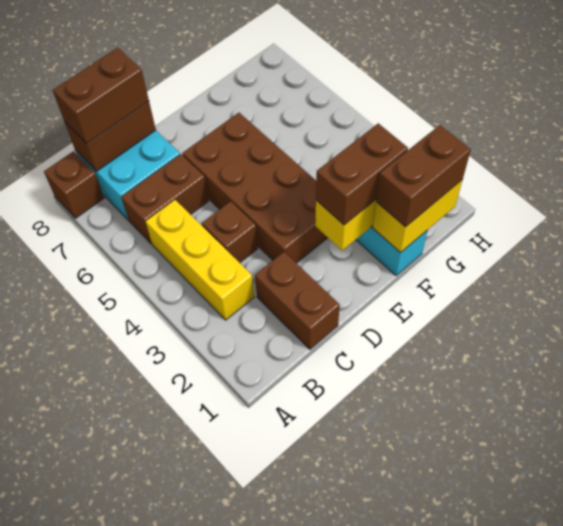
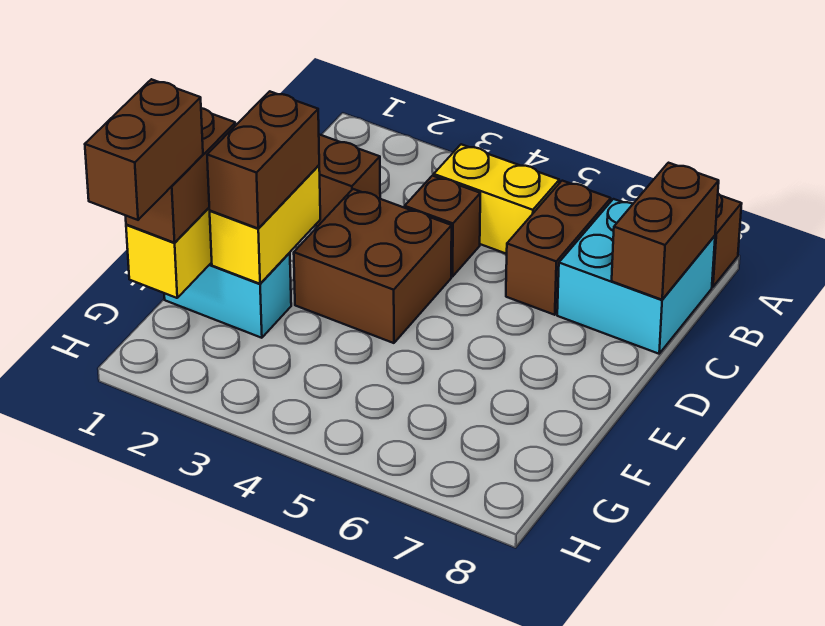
yellow brick B3:B5 level 1 -> yellow brick B4:B5 level 1
brown brick B8:C8 level 3 -> brown brick G1:H1 level 4
brown brick D3:E6 level 1 -> brown brick D3:E4 level 1

